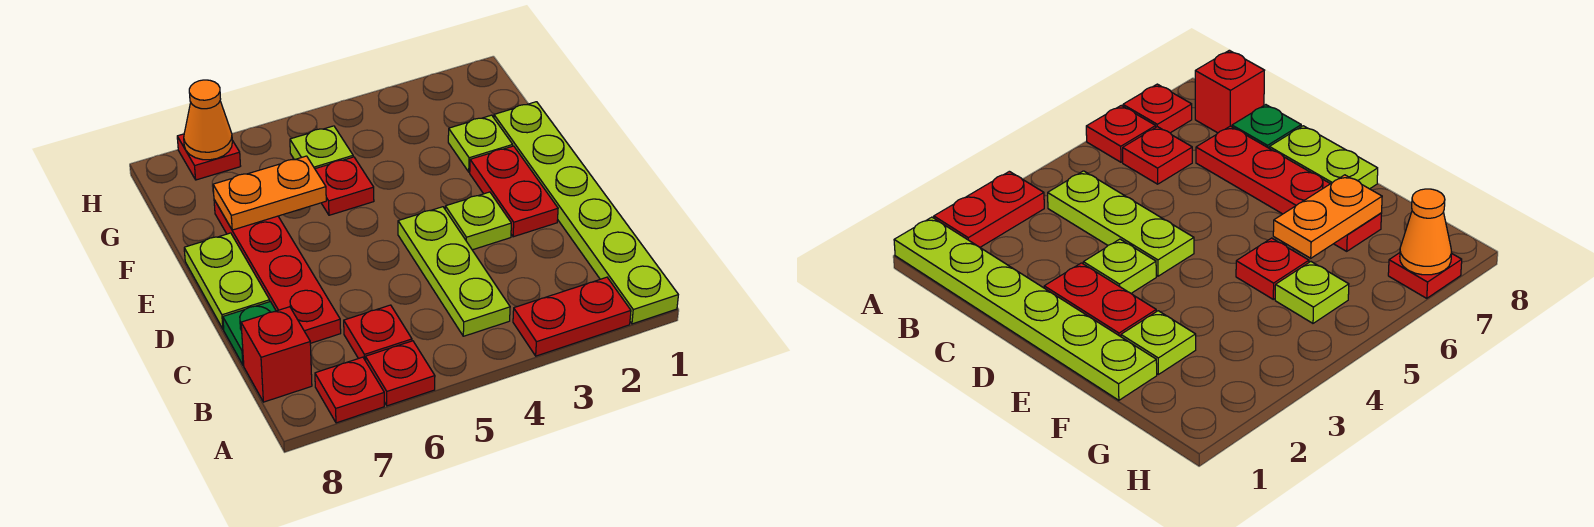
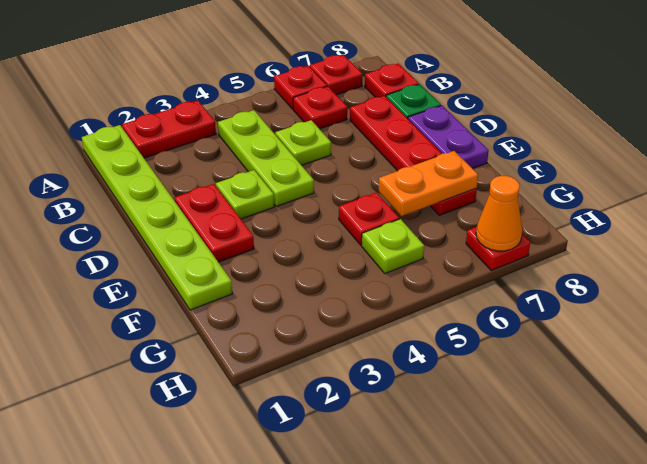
red brick B8 level 1 -> red plate B8 level 1
lime plate D8:E8 level 1 -> purple plate D8:E8 level 1
lime plate F2 level 1 -> lime plate C5 level 1

